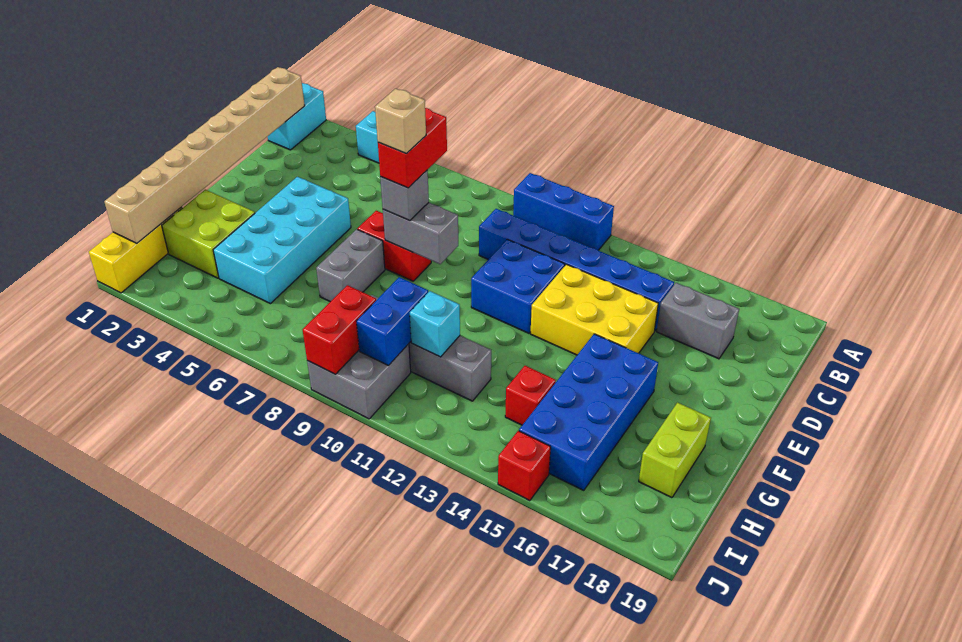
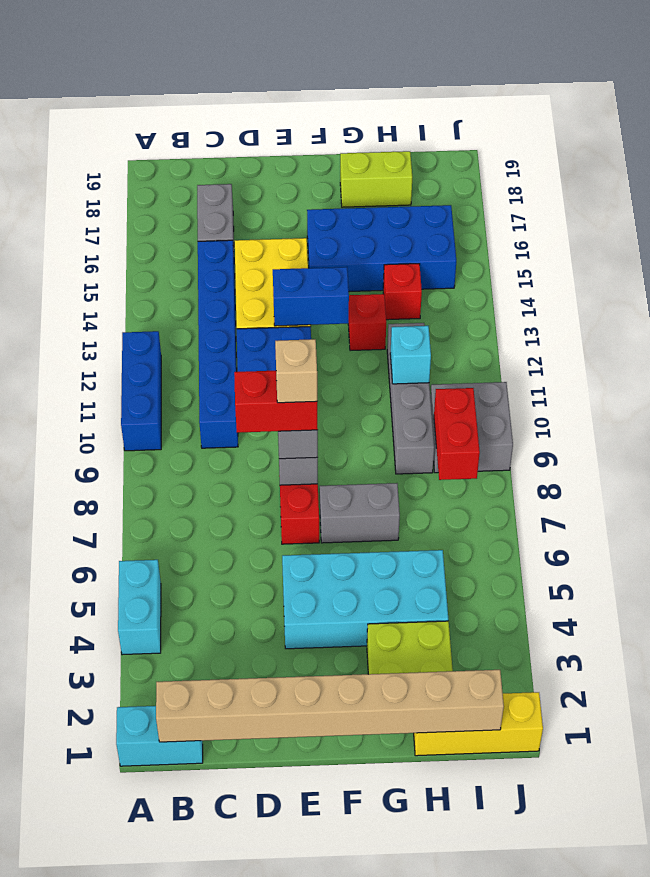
blue brick H10:I10 level 2 -> blue brick E13:F13 level 2
red brick I9:J9 level 2 -> red brick I8:I9 level 2
red brick J15 level 1 -> red brick G13 level 1

